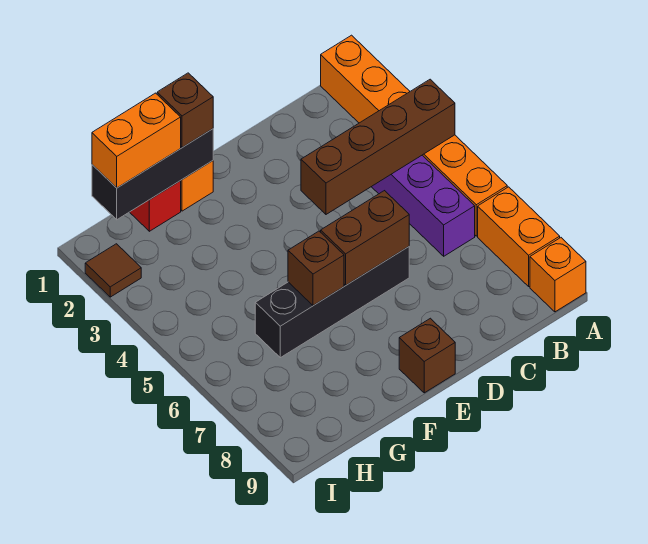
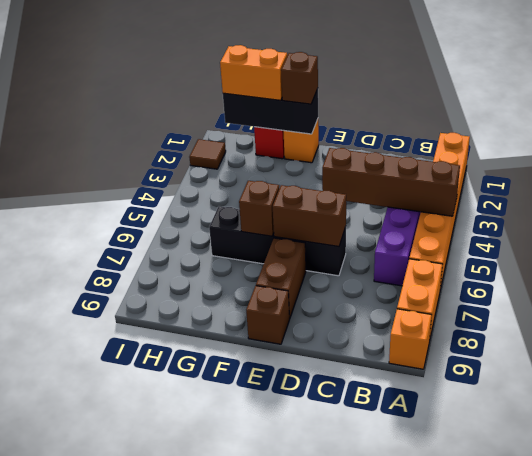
none -> brown brick E7:E8 level 1

